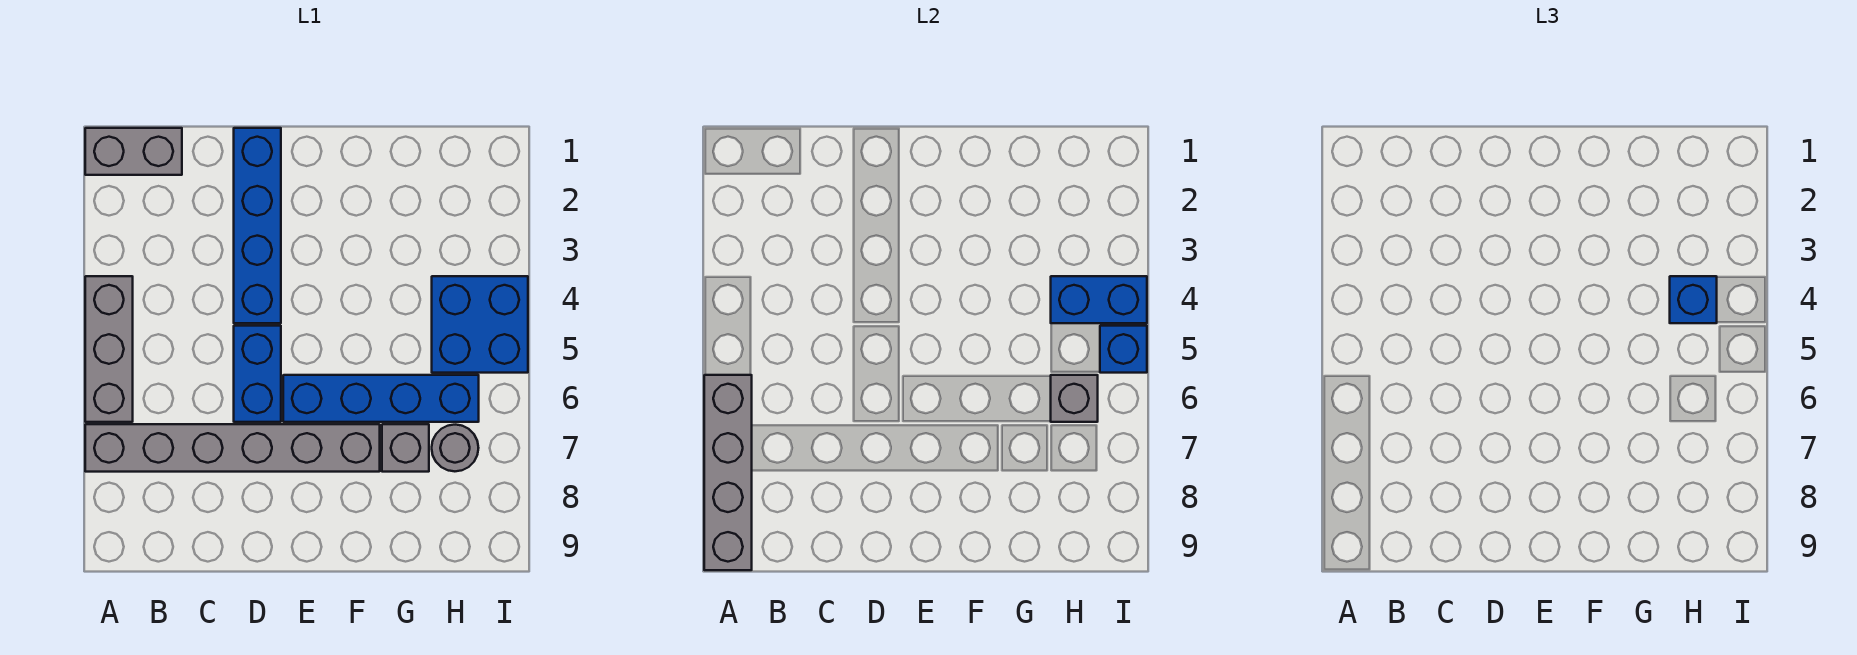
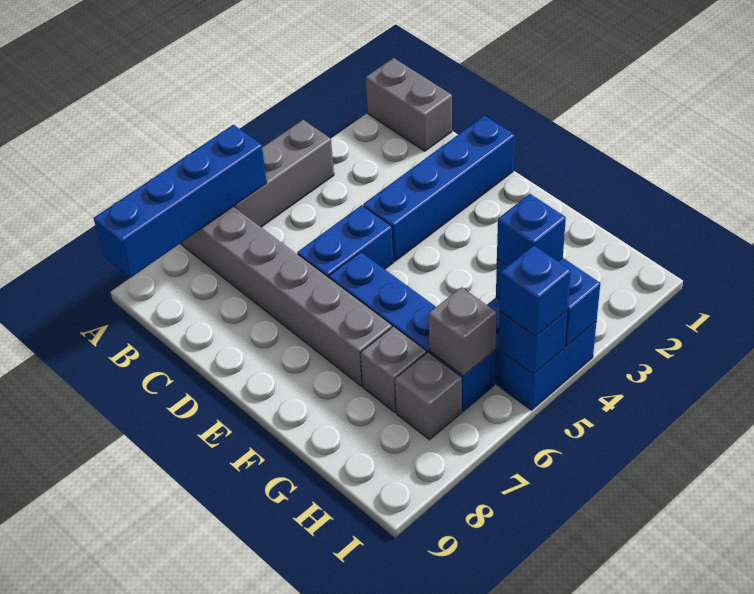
grey brick A6:A9 level 2 -> blue brick A6:A9 level 2
grey round brick H7 level 1 -> grey brick H7 level 1
none -> blue brick I5 level 3

